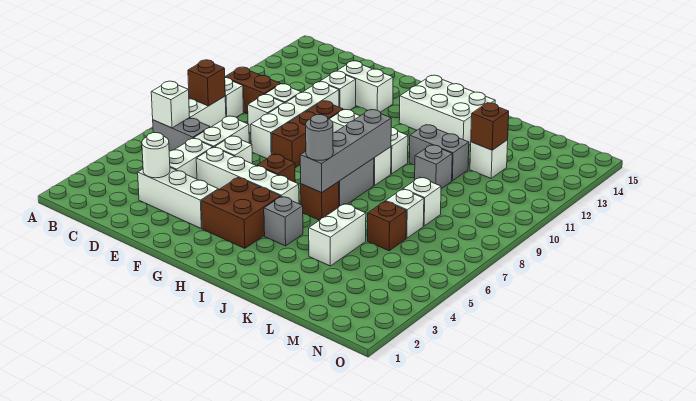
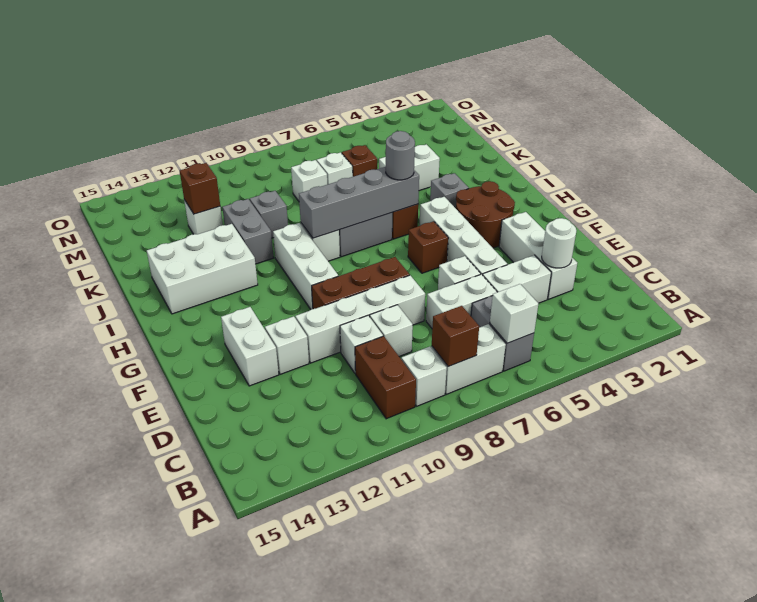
brown brick G3:H4 level 1 -> brown round brick G3:H4 level 1
white brick H13:J14 level 1 -> white brick I12:J14 level 1

